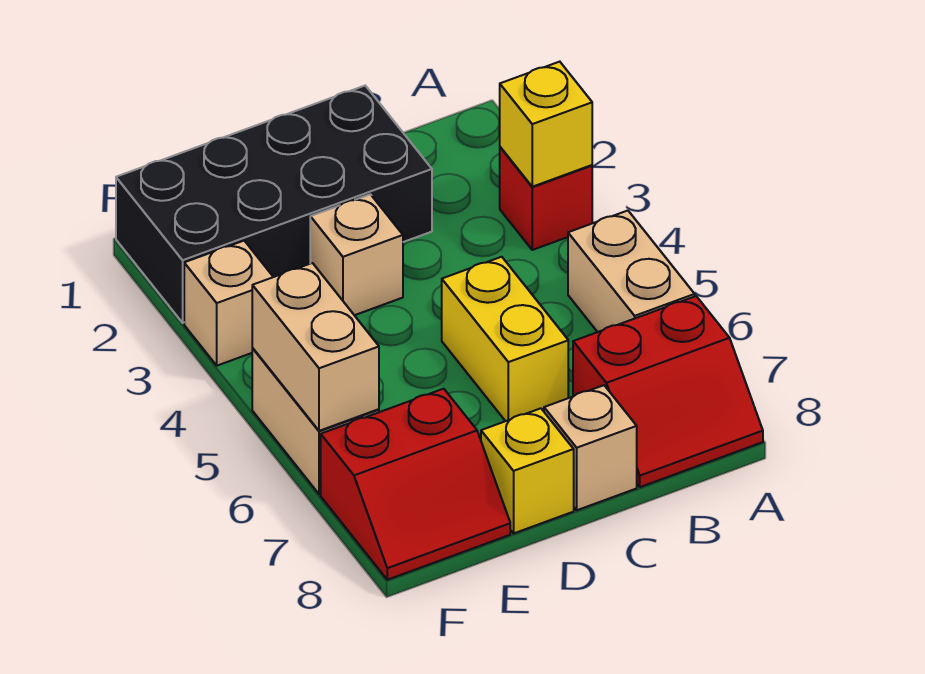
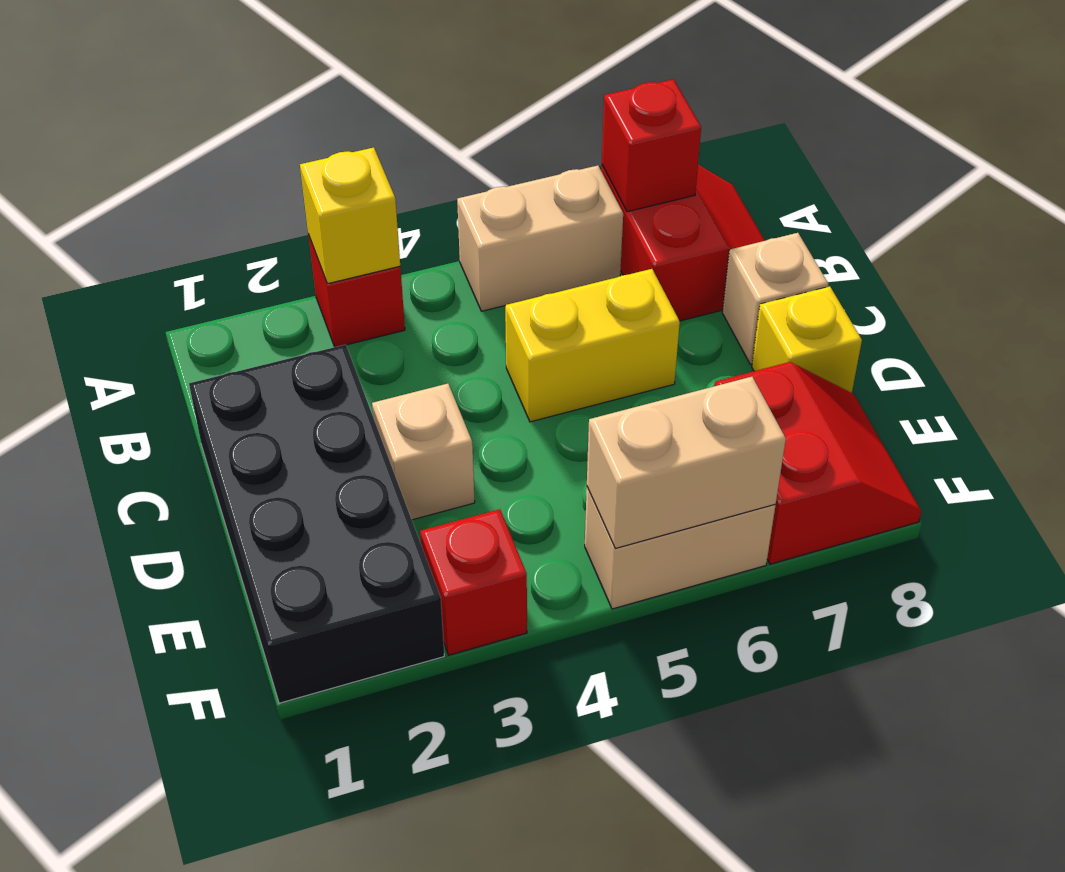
none -> red brick A7 level 2
tan brick F3 level 1 -> red brick F3 level 1

